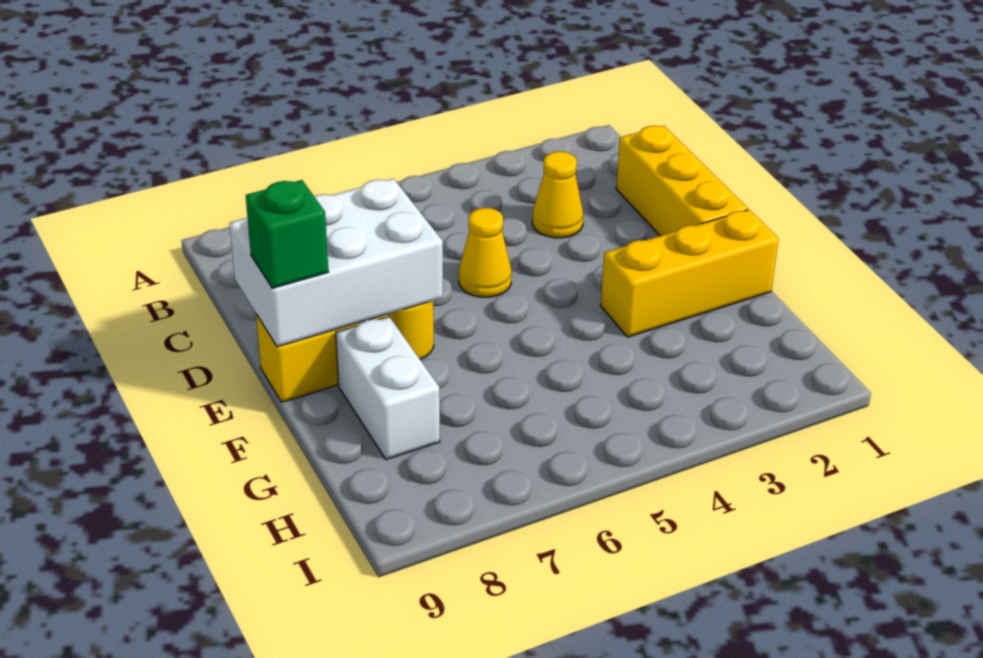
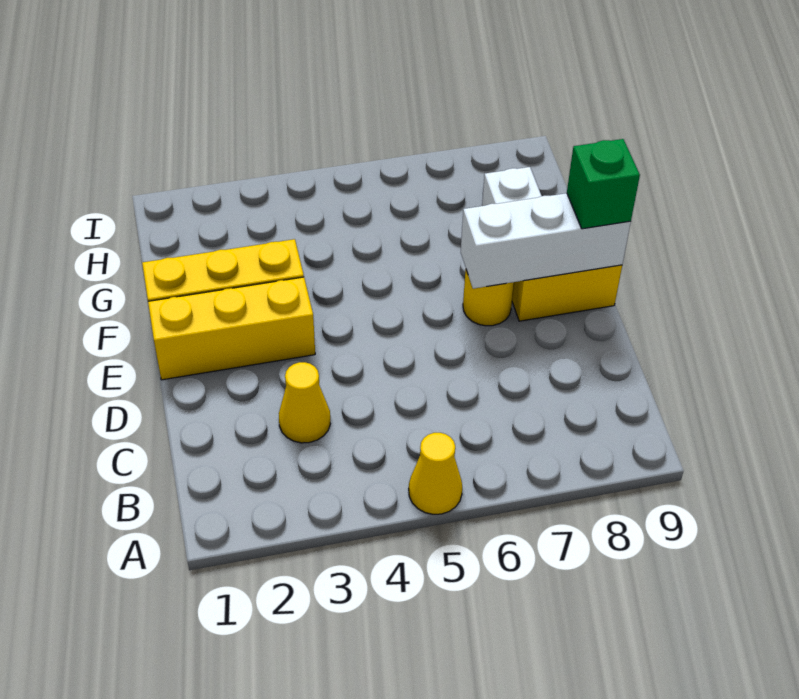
yellow brick C1:E1 level 1 -> yellow brick E1:E3 level 1
yellow cone D5 level 1 -> yellow cone A5 level 1
white brick D7:E9 level 2 -> white brick E7:E9 level 2

